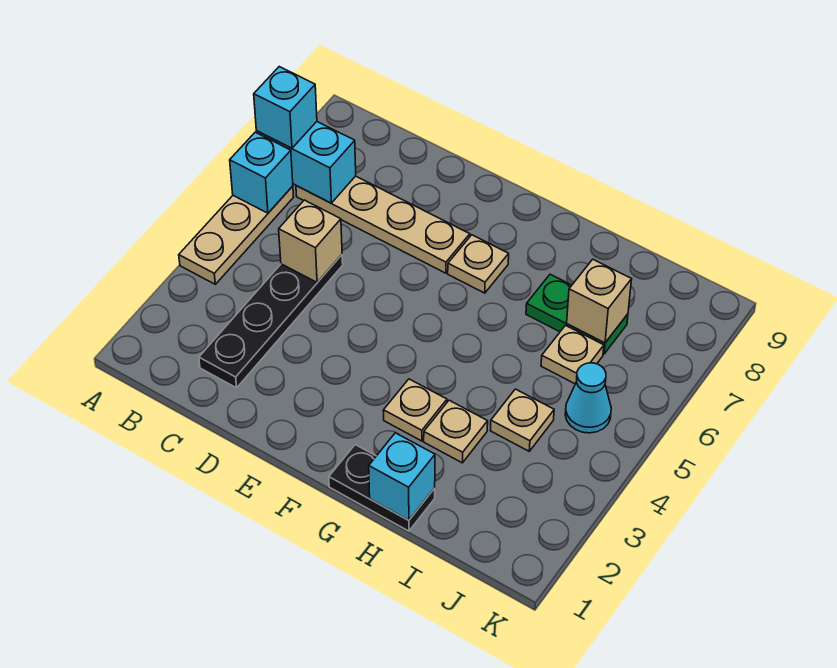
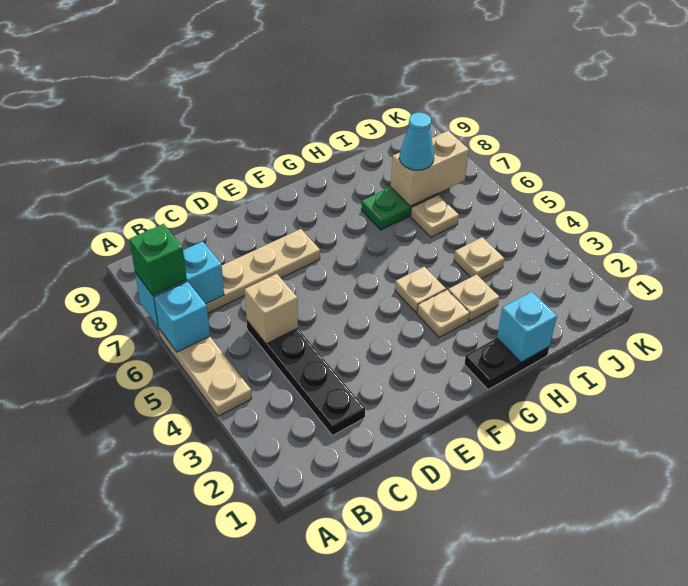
cyan brick A7 level 3 -> green brick A7 level 3
tan plate F7 level 1 -> tan plate G4 level 1
tan brick I7 level 2 -> tan brick I7:J7 level 2
cyan cone J5 level 1 -> cyan cone I7 level 3

